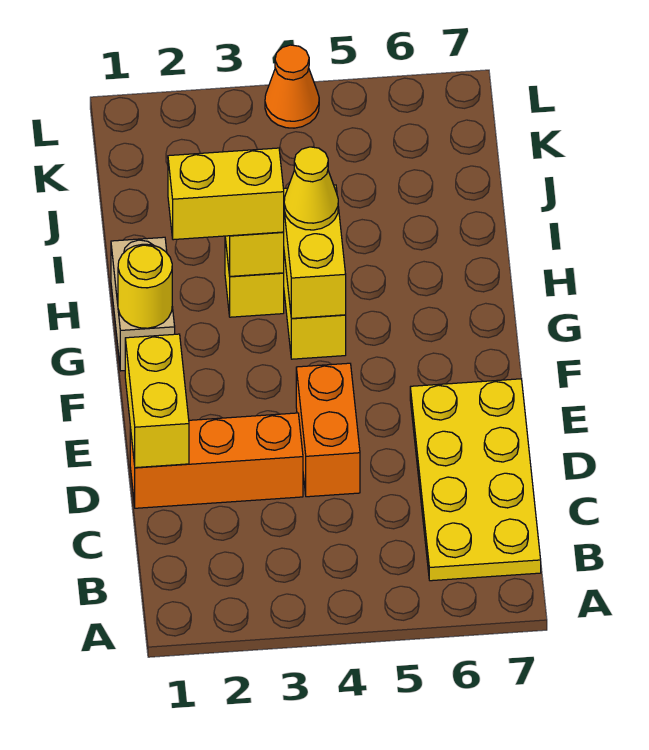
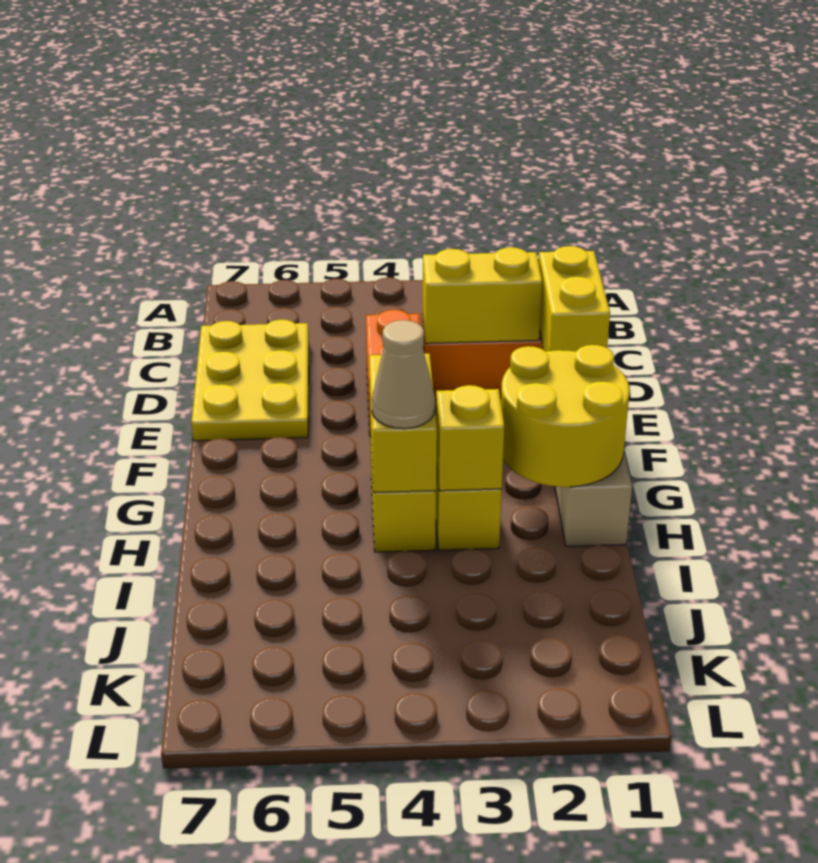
yellow plate B6:E7 level 1 -> yellow plate C6:E7 level 1
yellow round brick G1 level 2 -> yellow round brick G1:H2 level 2
yellow brick H2:H3 level 3 -> yellow brick D2:D3 level 2
yellow cone H4 level 3 -> tan cone H4 level 3
orange cone L4 level 1 -> none

